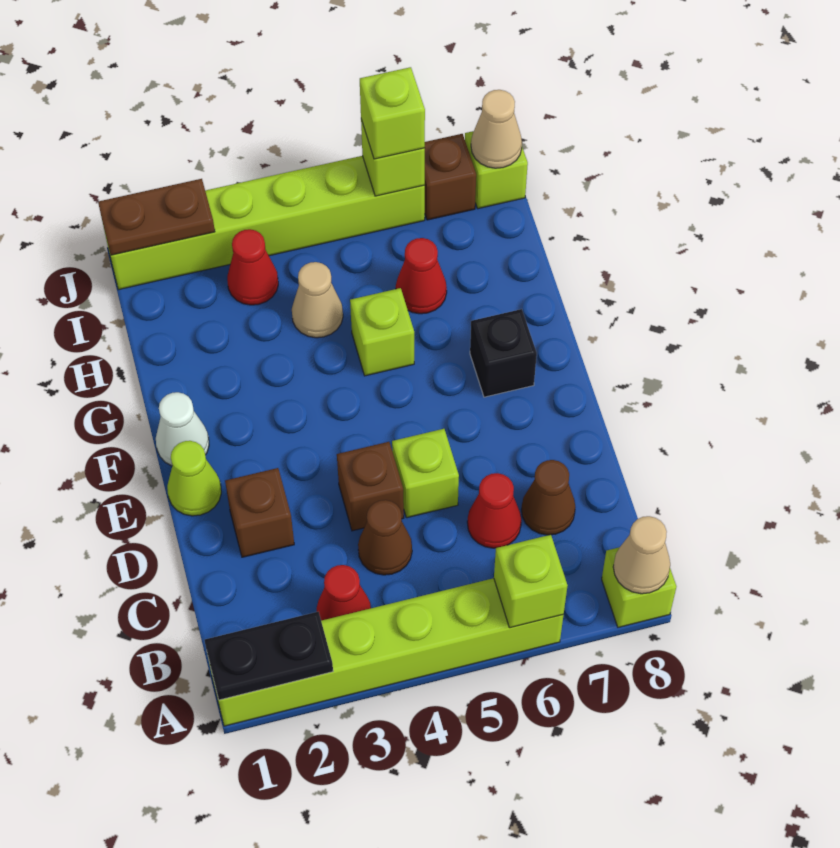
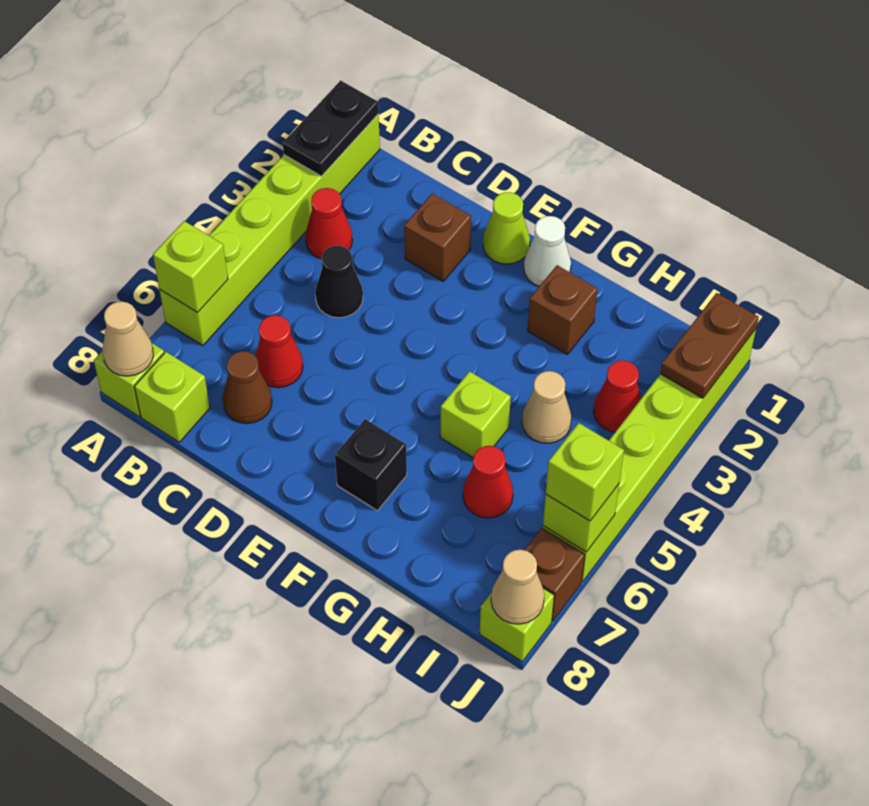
brown cone C4 level 1 -> black cone C4 level 1
brown brick D4 level 1 -> brown brick G2 level 1
lime brick D5 level 1 -> lime brick B8 level 1

